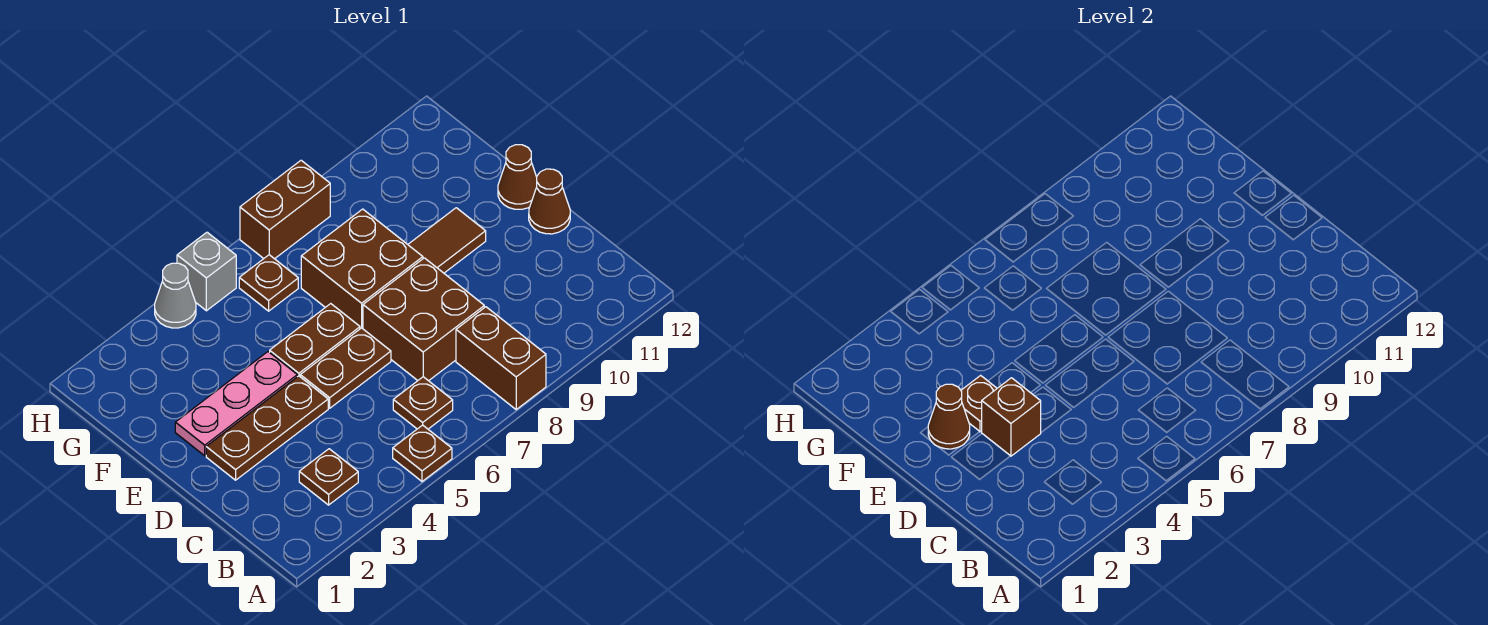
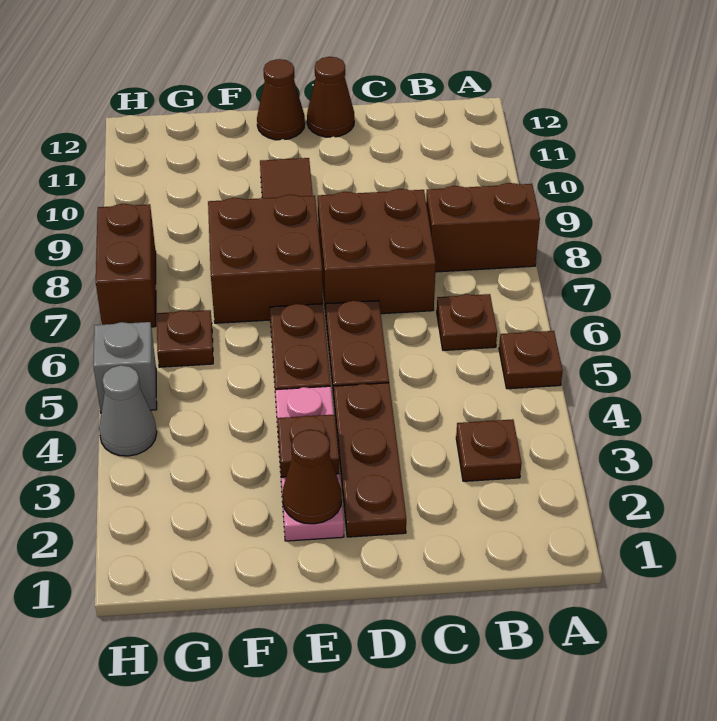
brown brick D3 level 2 -> none

